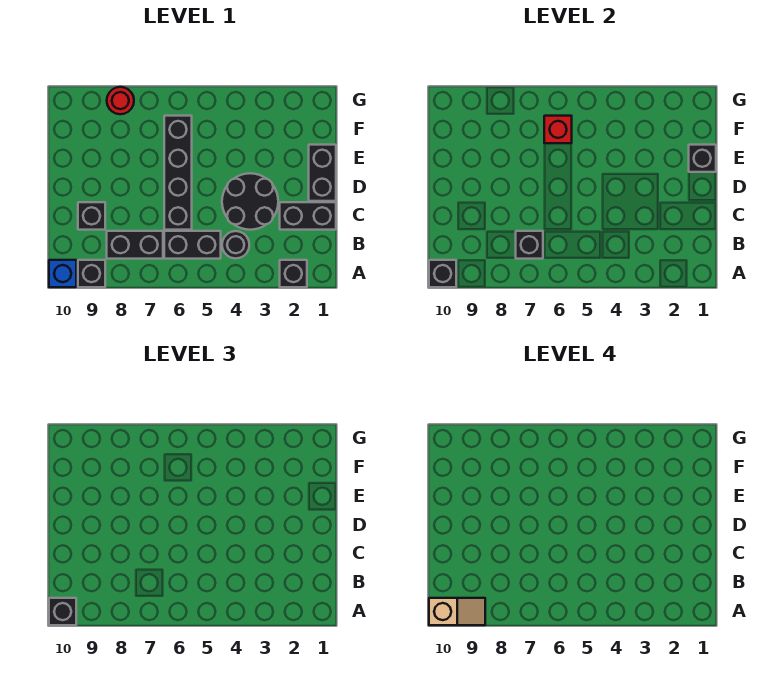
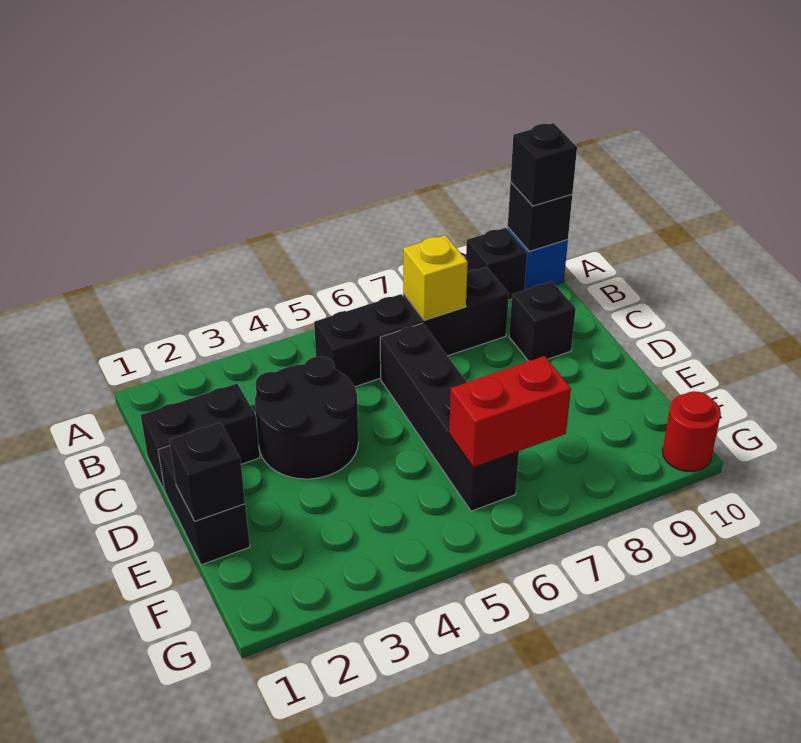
black brick A2 level 1 -> none
tan slope A9:A10 level 4 top 10 -> none
black round brick B4 level 1 -> none
black brick B7 level 2 -> yellow brick B7 level 2
red brick F6 level 2 -> red brick F6:F7 level 2
red round brick G8 level 1 -> red round brick G10 level 1

